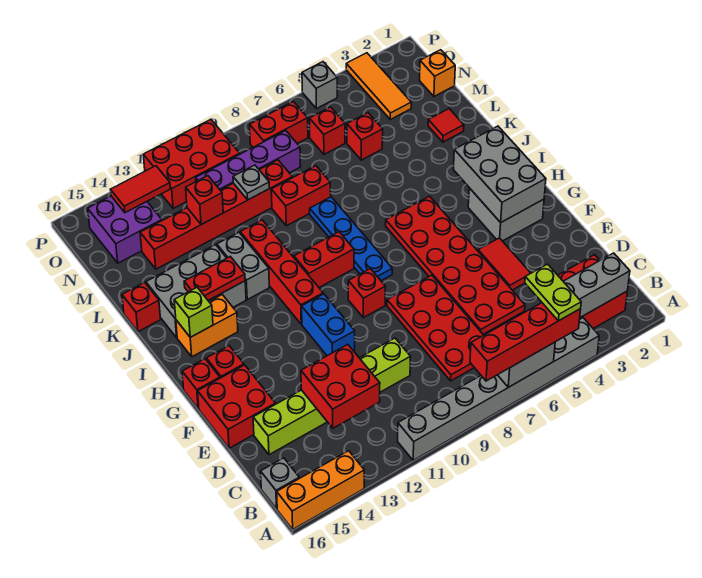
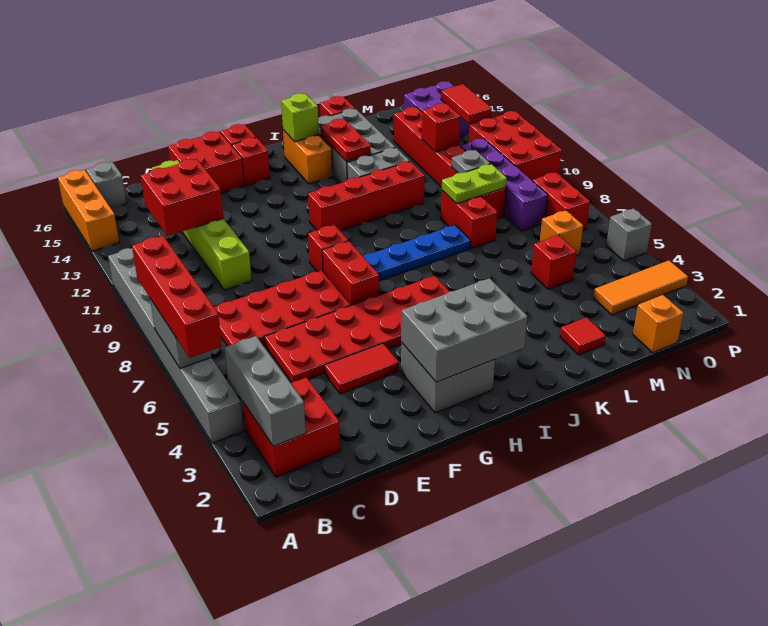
lime plate A5:B5 level 4 -> lime plate L9:M9 level 2
blue brick F11:G11 level 1 -> none
red brick I9:I10 level 1 -> red brick G7:G8 level 1
red brick N6 level 1 -> orange brick N6 level 1

